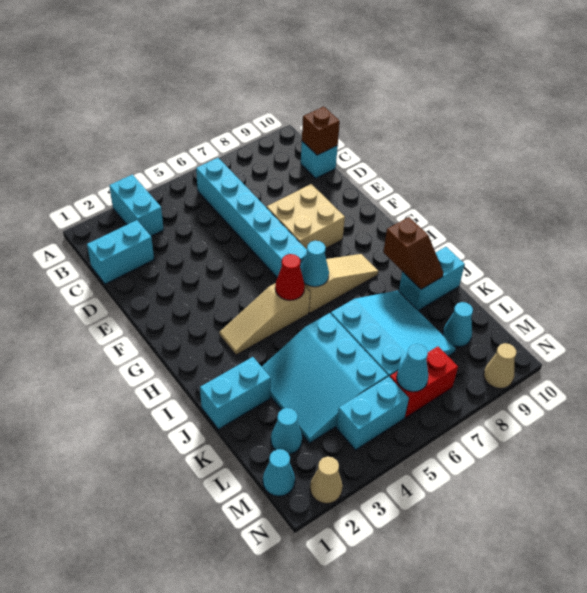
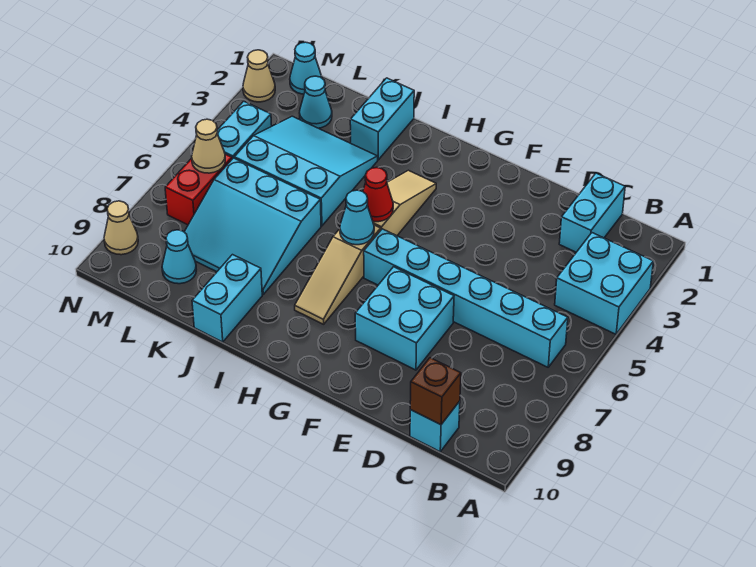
cyan brick A3:B3 level 1 -> cyan brick A3:B4 level 1
tan brick E7:F8 level 1 -> cyan brick E7:F8 level 1
brown slope I9:J9 level 2 top I -> none
cyan cone M6 level 2 -> tan cone M6 level 2

